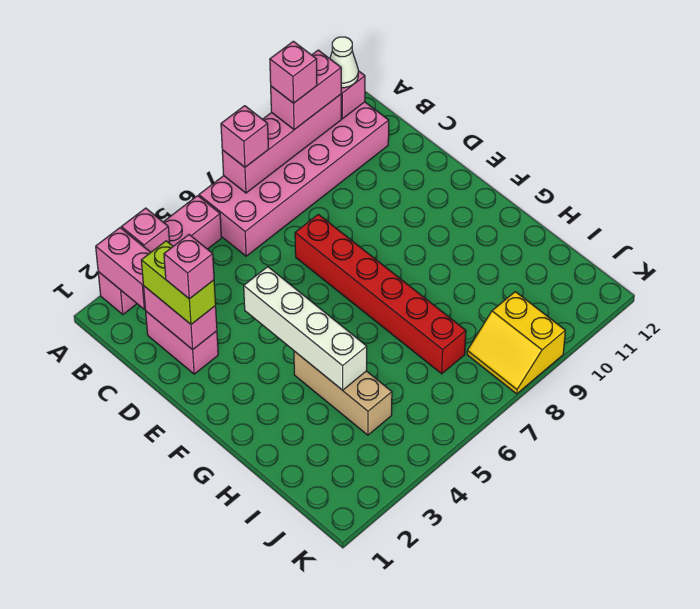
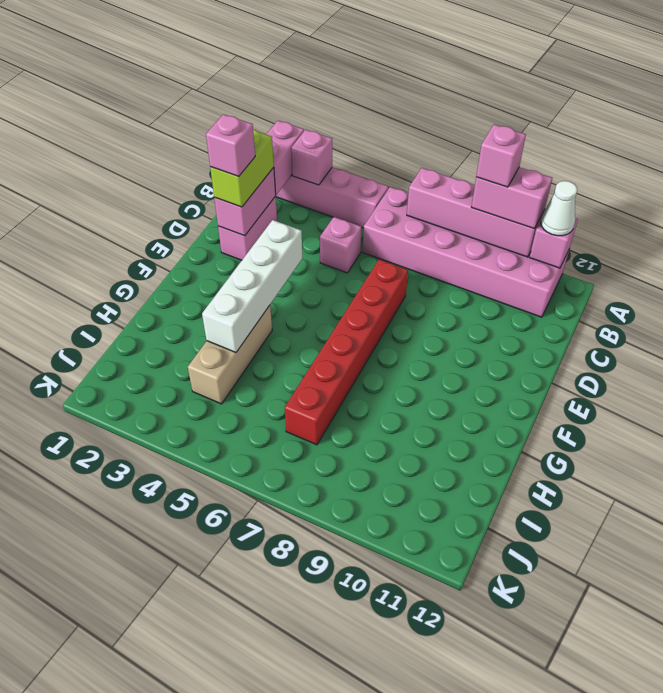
pink brick A7 level 3 -> pink brick C5 level 1
yellow slope J8:K9 level 1 top 9 -> none

